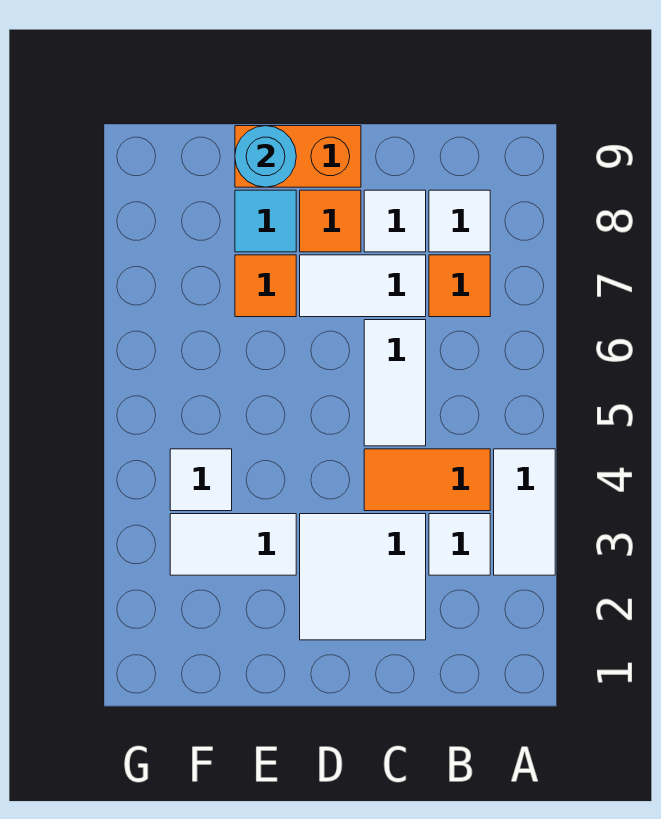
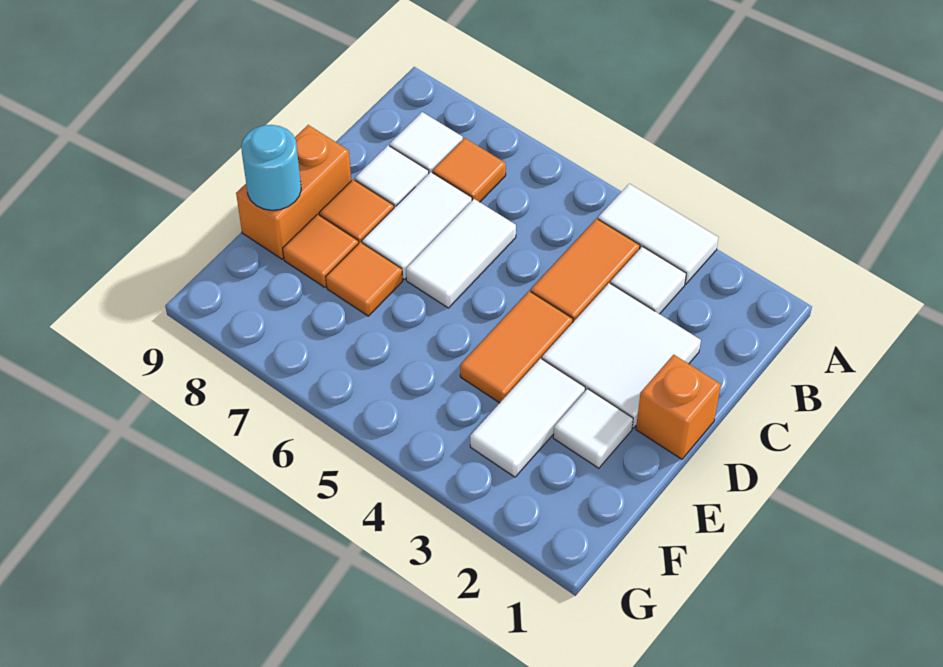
white tile C5:C6 level 1 -> white tile C6:D6 level 1
none -> orange brick D1 level 1
none -> orange tile D4:E4 level 1
cyan tile E8 level 1 -> orange tile E8 level 1
white tile F4 level 1 -> white tile E2 level 1

